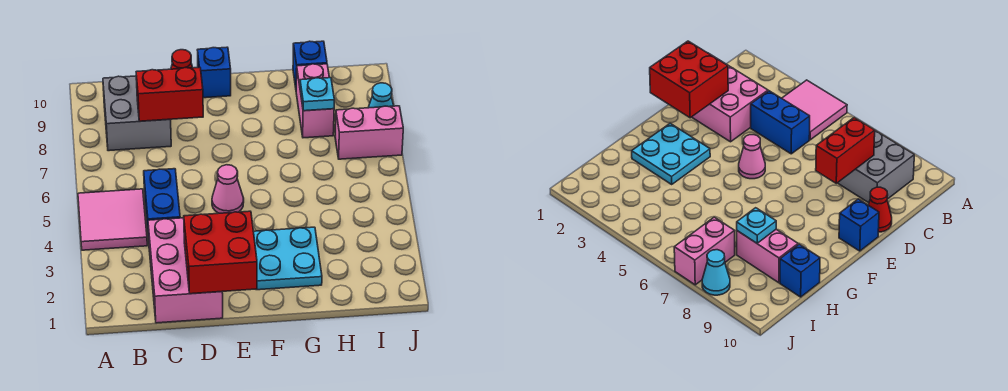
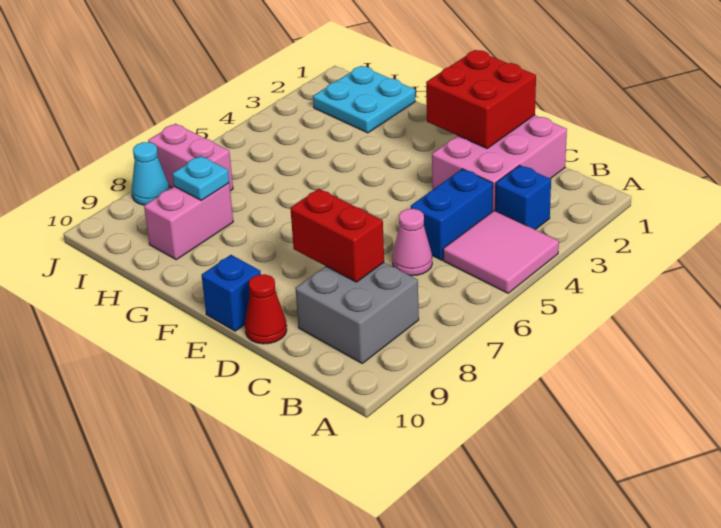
pink cone E5 level 1 -> pink cone C6 level 1
cyan plate F2:G3 level 1 -> cyan plate H1:I2 level 1
blue brick H10 level 1 -> blue brick B3 level 1

